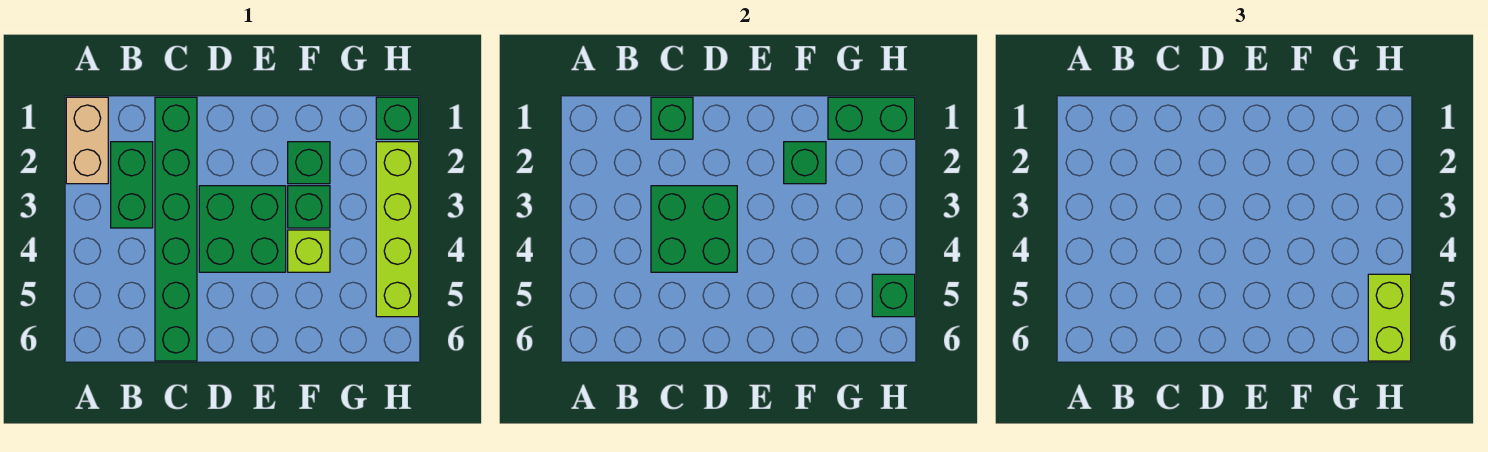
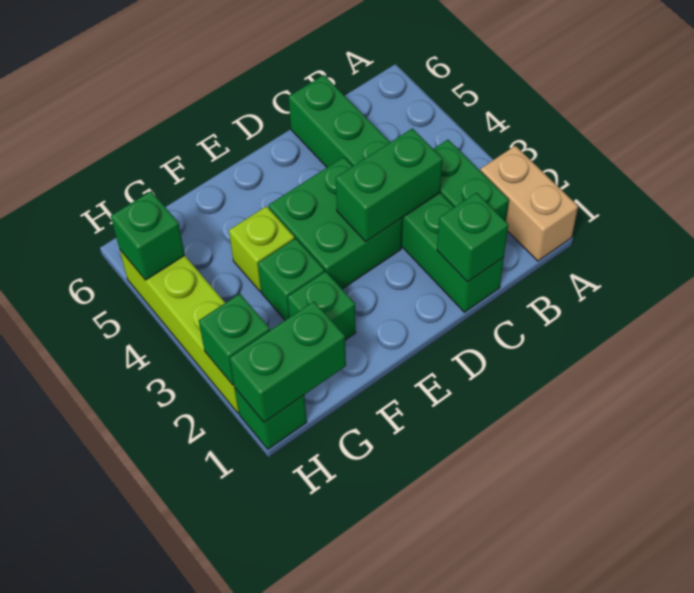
green brick C3:D4 level 2 -> green brick C3:D3 level 2
green brick F2 level 2 -> green brick H2 level 2
lime brick H5:H6 level 3 -> none

